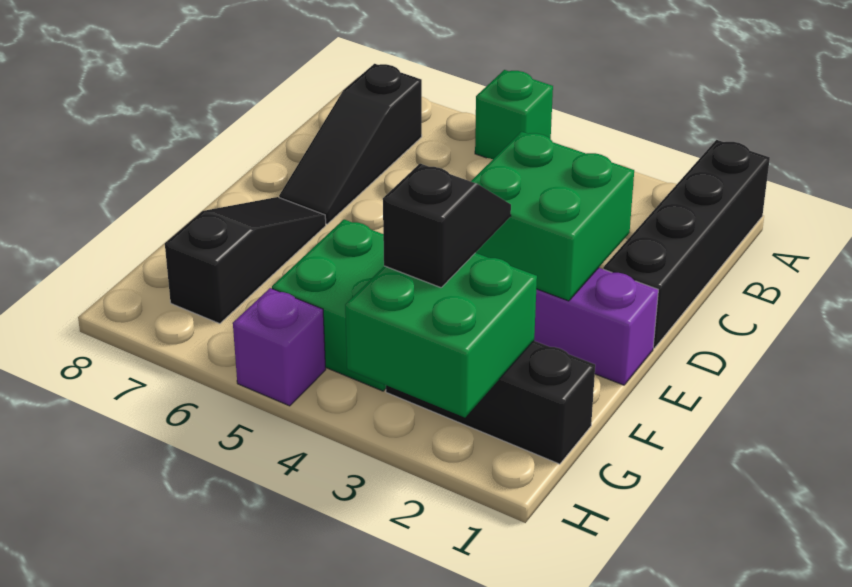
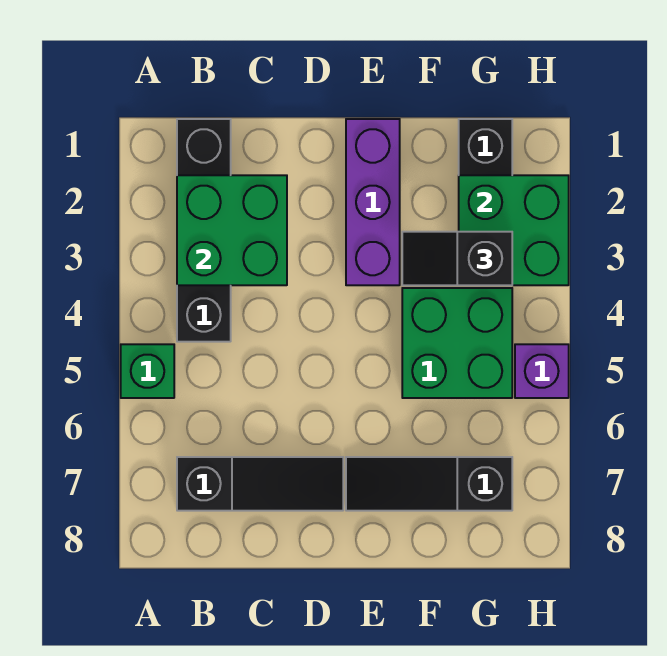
black brick A1:D1 level 1 -> black brick B1:B4 level 1
green brick D2:E3 level 2 -> green brick B2:C3 level 2

